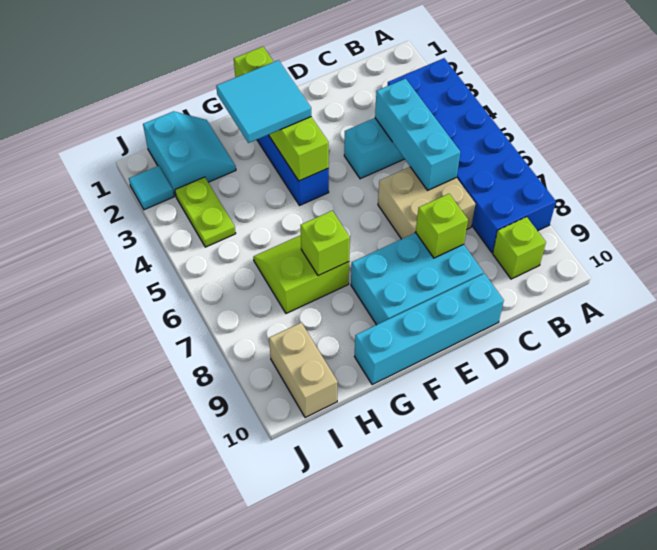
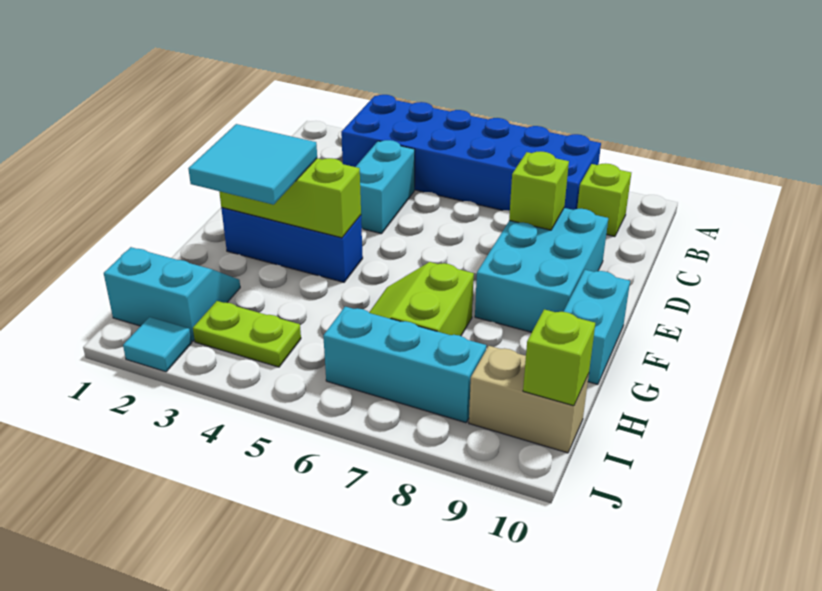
cyan brick C4:C6 level 2 -> cyan brick I6:I8 level 1
tan brick C6:D7 level 1 -> none
cyan brick D10:G10 level 1 -> cyan brick F10:G10 level 1
lime brick F1:F4 level 2 -> lime brick F2:F4 level 2
lime brick G7 level 2 -> lime brick I10 level 2

